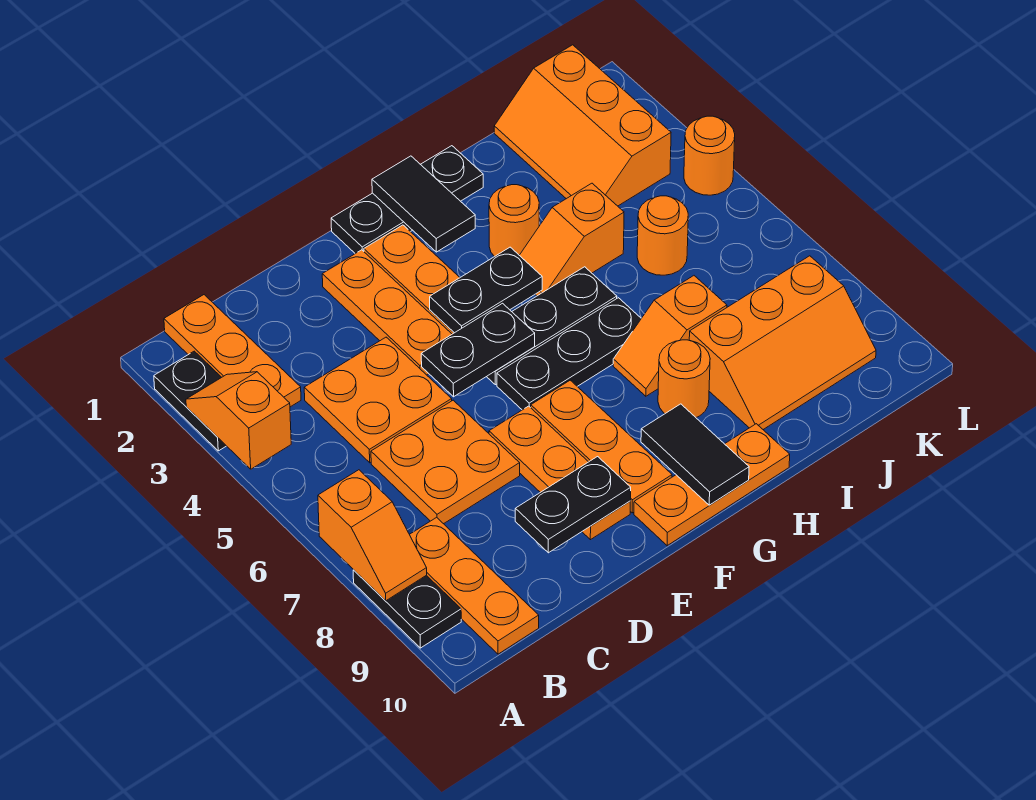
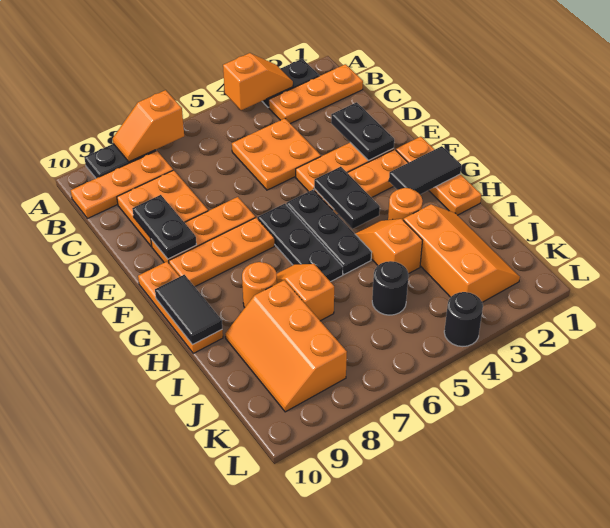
orange plate C6:D7 level 1 -> orange plate C8:D9 level 1
black plate E5:F5 level 2 -> black plate D2:E2 level 2
black plate F1:H1 level 1 -> orange plate F1:H1 level 1
black tile G9:G10 level 2 -> black tile G10:H10 level 2
orange slope J1:K3 level 1 top K -> orange slope I2:K3 level 1 top 3
orange round brick J5 level 1 -> black round brick J5 level 1
orange round brick L4 level 1 -> black round brick L4 level 1

